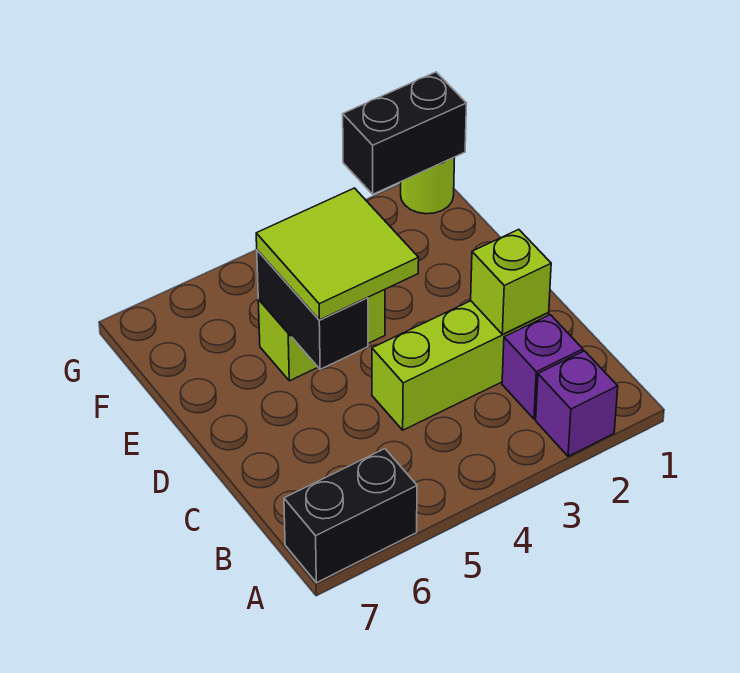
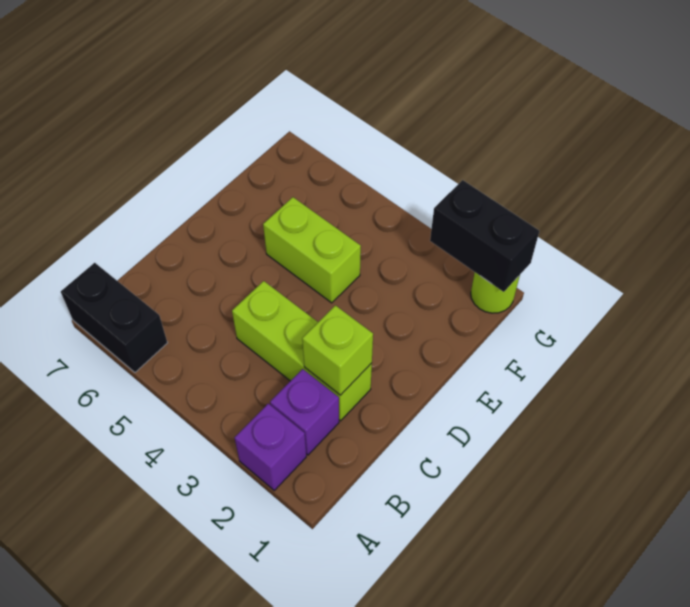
lime tile D4:E5 level 3 -> none
black brick D5:E5 level 2 -> none

